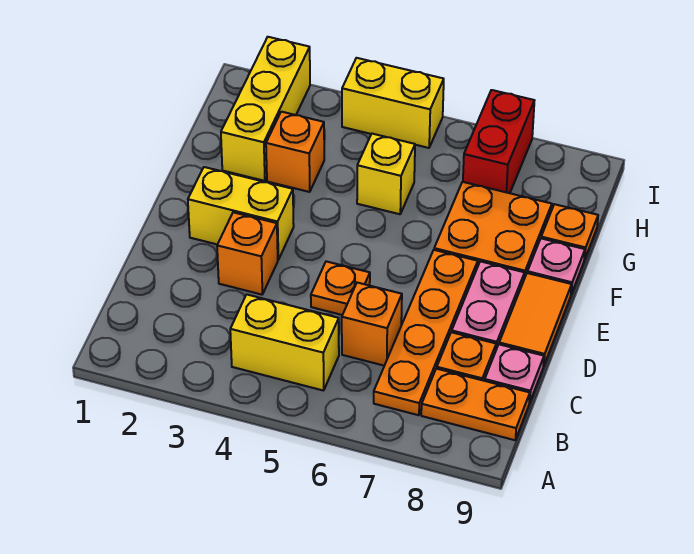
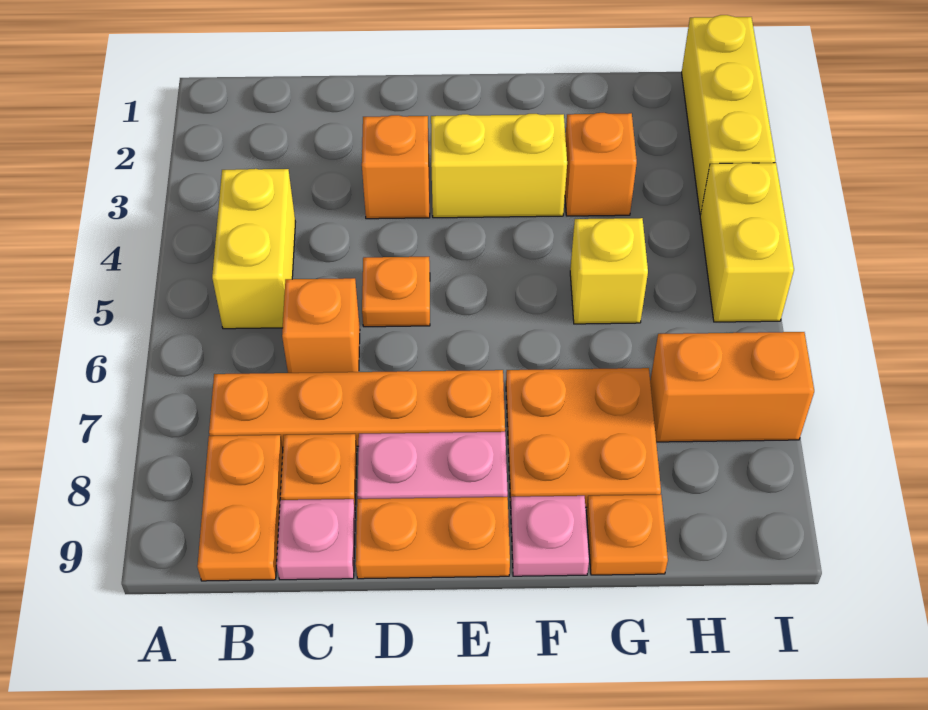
orange tile D9:E9 level 1 -> orange plate D9:E9 level 1
yellow brick E2:E3 level 1 -> yellow brick E3:F3 level 1
yellow brick G2:I2 level 1 -> yellow brick I1:I3 level 1
red brick H7:I7 level 1 -> orange brick H7:I7 level 1

